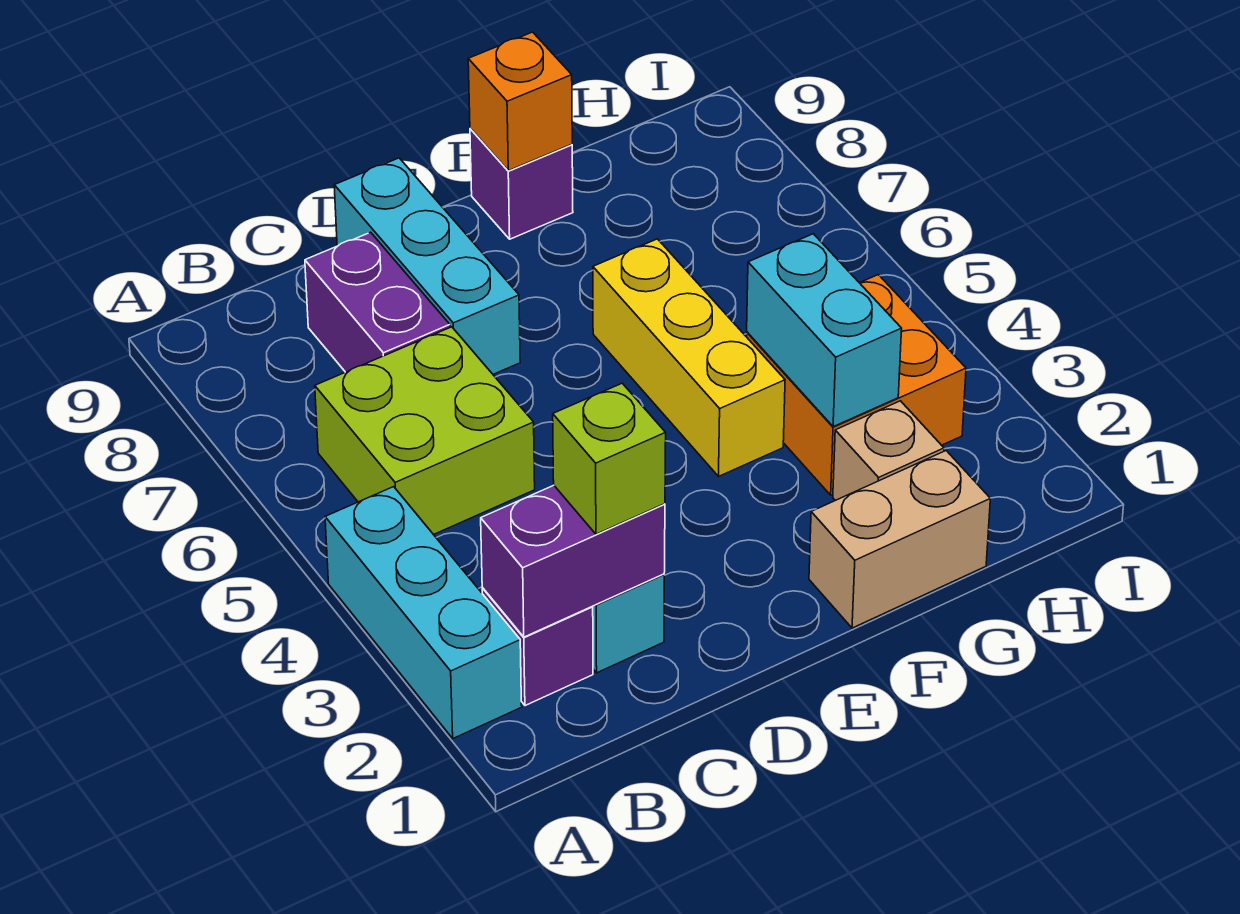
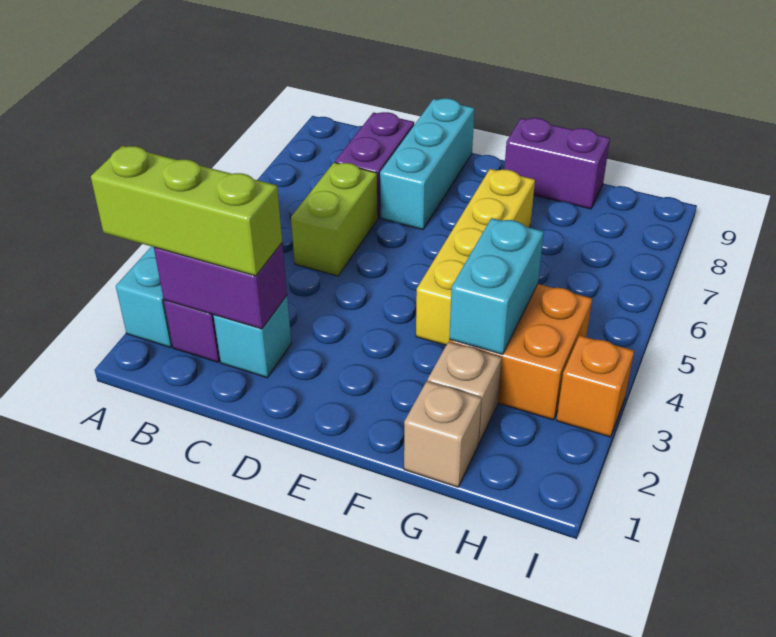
lime brick B5:C6 level 1 -> lime brick C5:C6 level 1
lime brick C2 level 3 -> lime brick A2:C2 level 3
tan brick F1:G1 level 1 -> tan brick G1 level 1
yellow brick F4:F6 level 1 -> yellow brick F4:F7 level 1
purple brick F9 level 1 -> purple brick F9:G9 level 1
orange brick F9 level 2 -> orange brick I3 level 1

